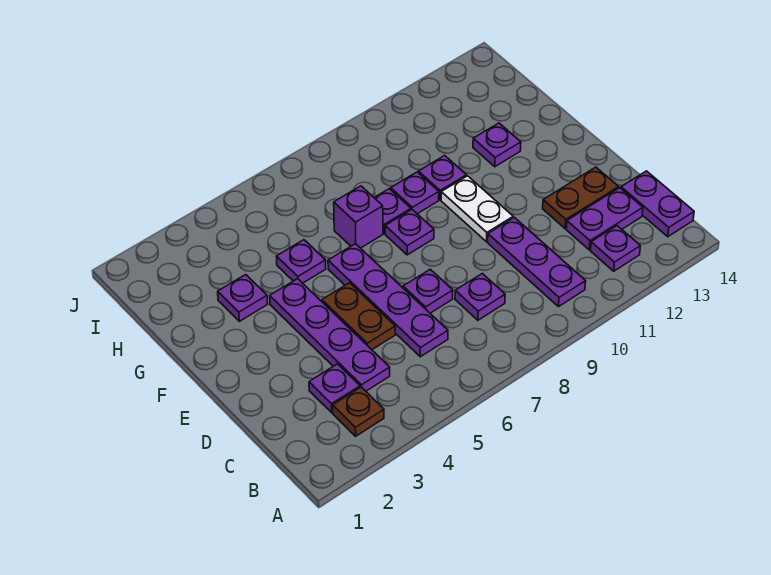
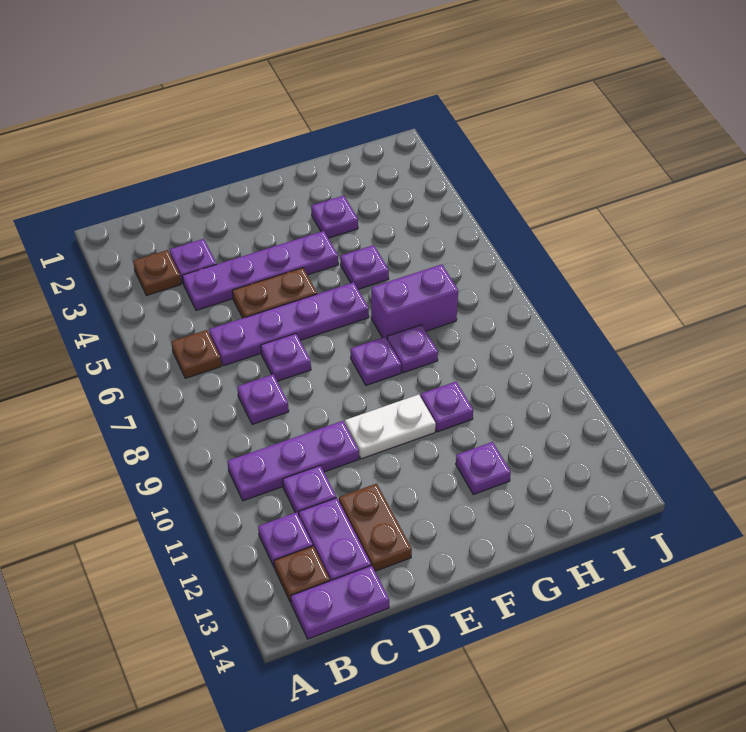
none -> brown plate B6 level 1
none -> brown plate B13 level 1
purple brick G7 level 1 -> purple brick G7:H7 level 1
purple plate G9 level 1 -> purple plate C11 level 1

